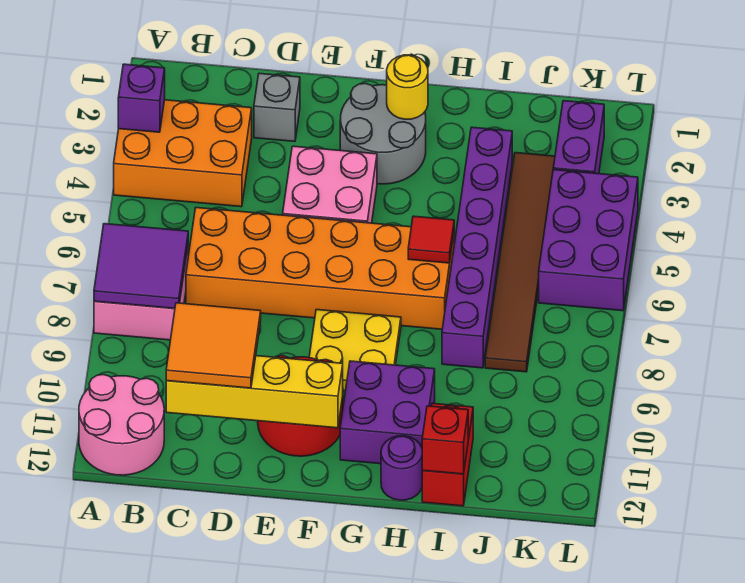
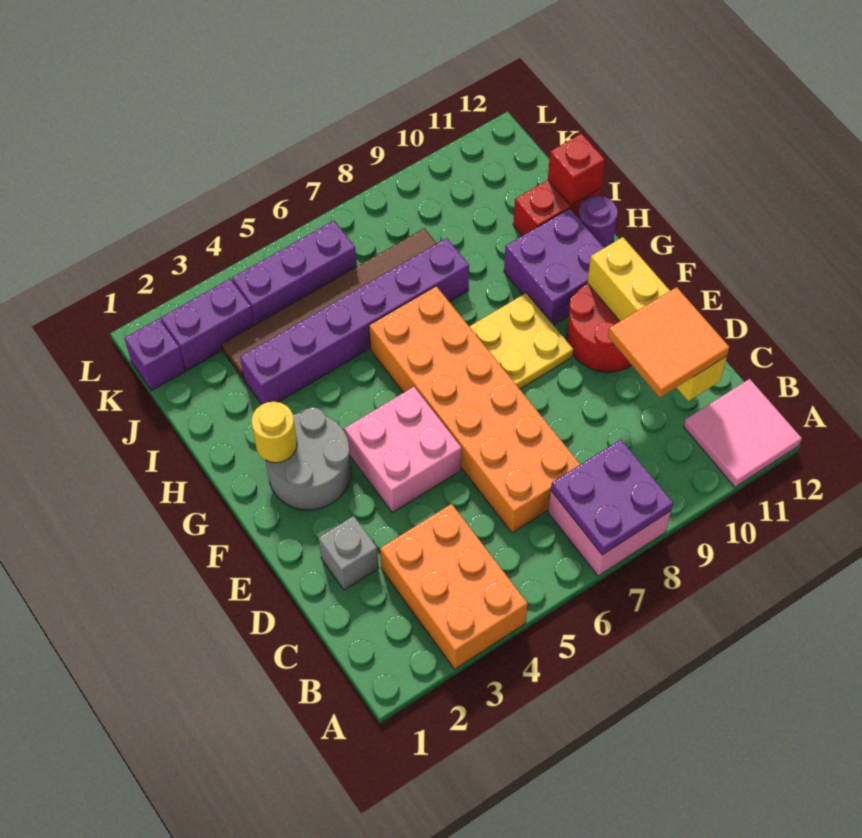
purple brick A3 level 2 -> purple brick K1 level 1
purple tile A7:B8 level 2 -> purple plate A7:B8 level 2
pink round brick A11:B12 level 1 -> pink tile A11:B12 level 1
red tile H6 level 2 -> none
purple brick K4:L6 level 1 -> purple brick K4:K6 level 1

